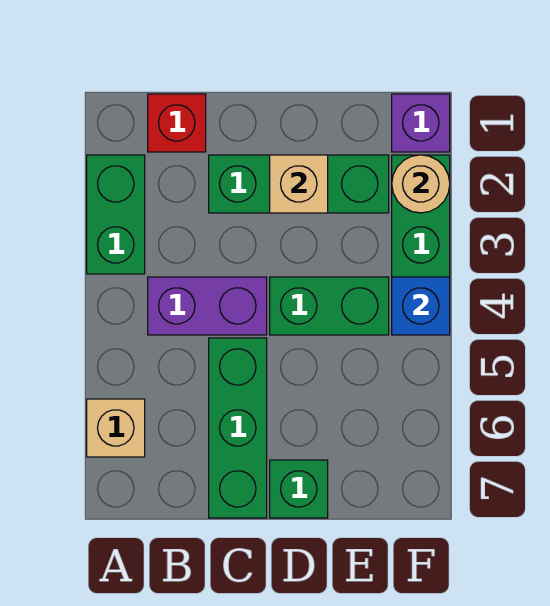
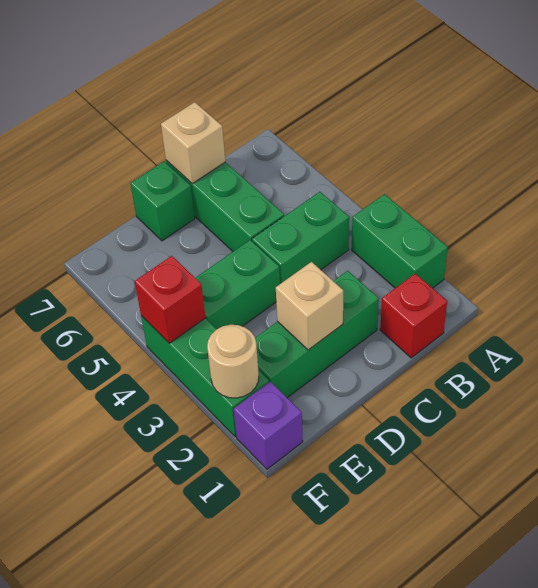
tan brick A6 level 1 -> tan brick C7 level 2
purple brick B4:C4 level 1 -> green brick B4:C4 level 1
blue brick F4 level 2 -> red brick F4 level 2

